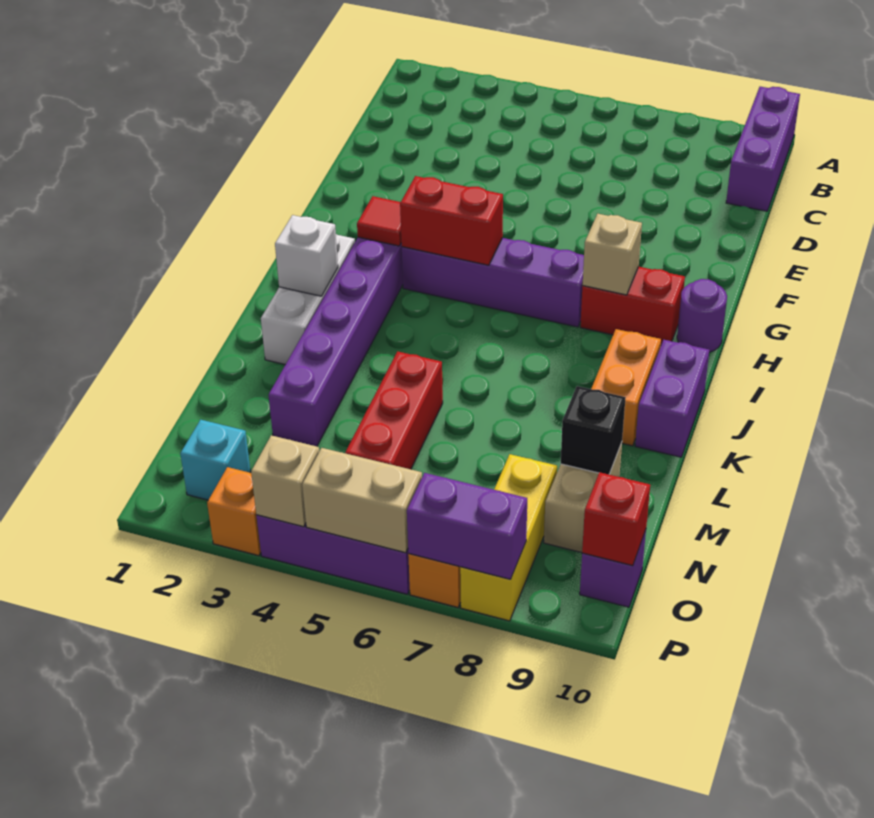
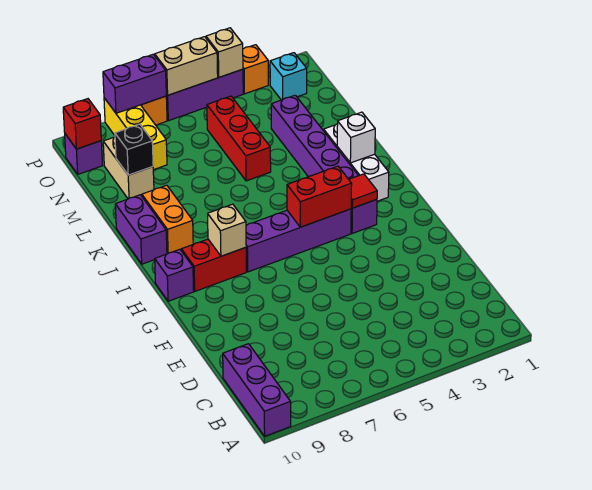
purple round brick H10 level 1 -> purple brick H10 level 1

